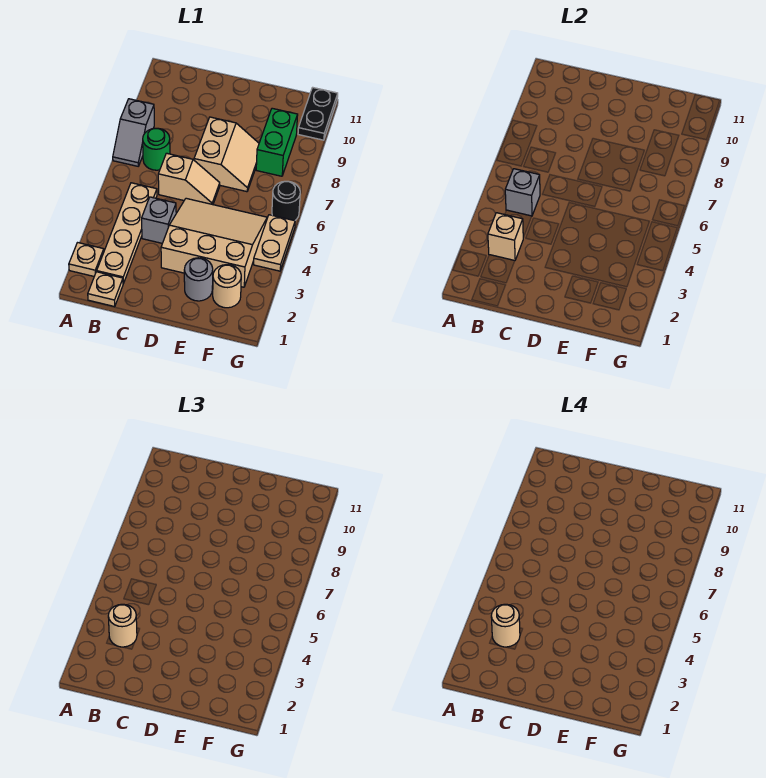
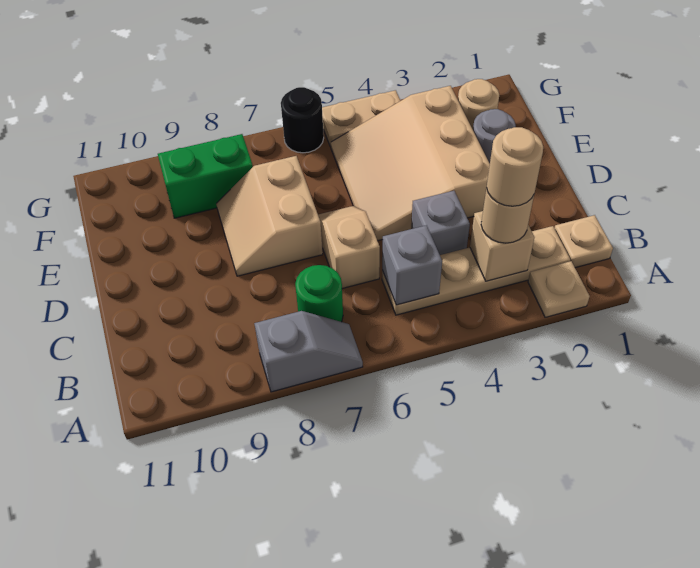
tan slope D7:E8 level 1 top D -> tan slope D7:E8 level 1 top 7
black plate G10:G11 level 1 -> none

